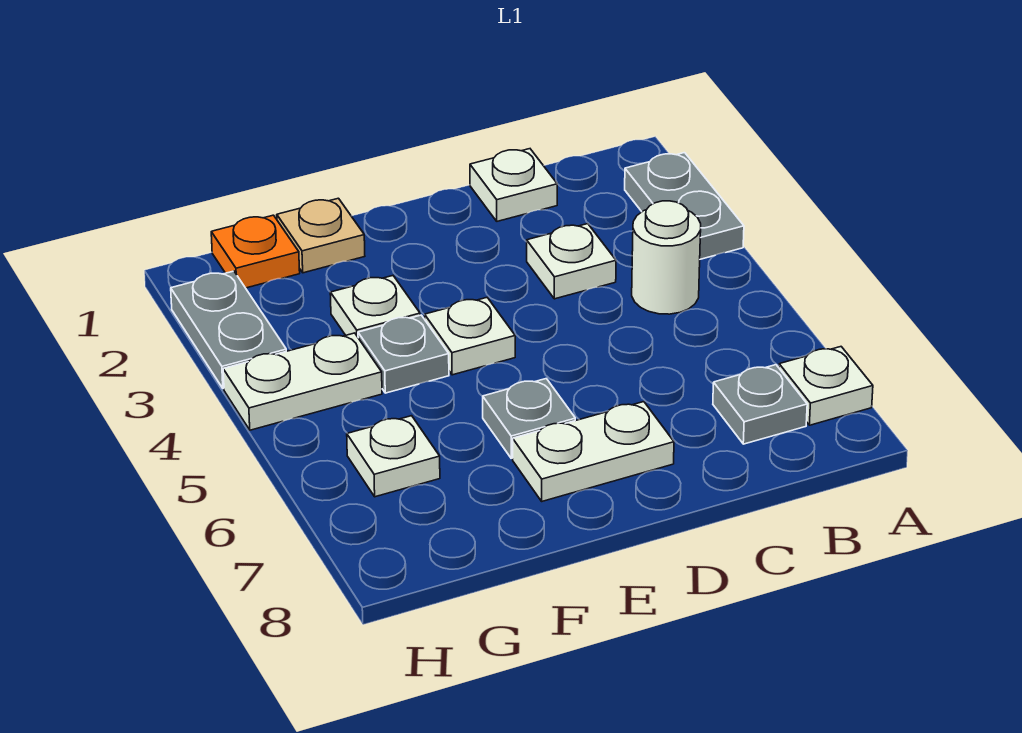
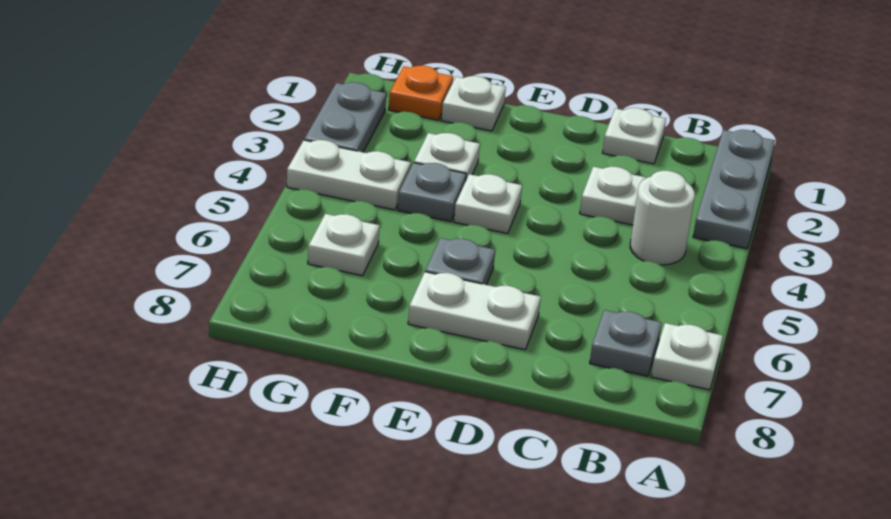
grey plate A2:A3 level 1 -> grey plate A1:A3 level 1
tan plate F1 level 1 -> white plate F1 level 1

